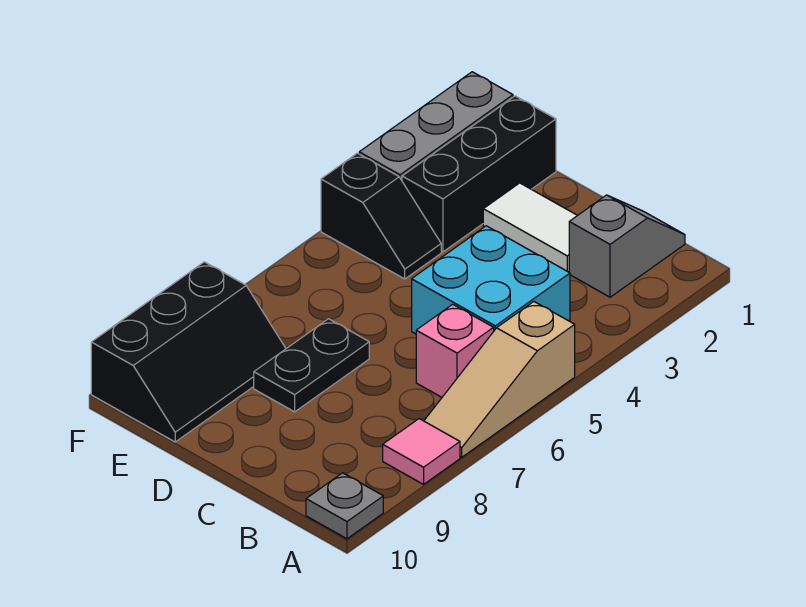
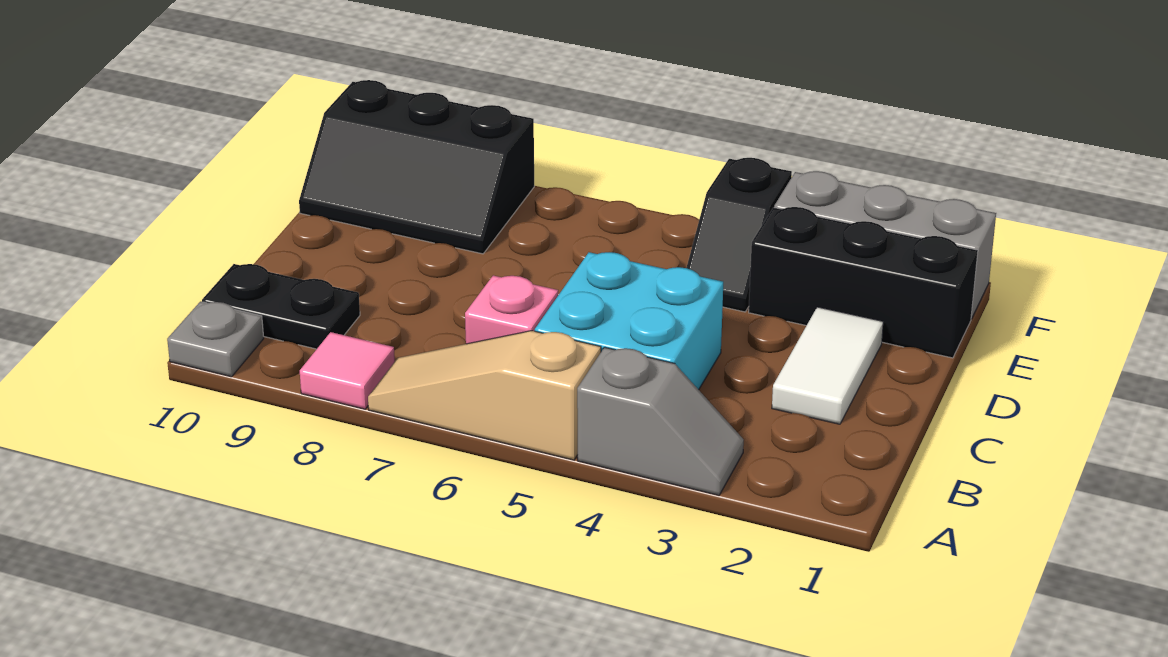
grey slope B1:B2 level 1 top 2 -> grey slope A3:A4 level 1 top 4
black plate D7:D8 level 1 -> black plate B9:B10 level 1

